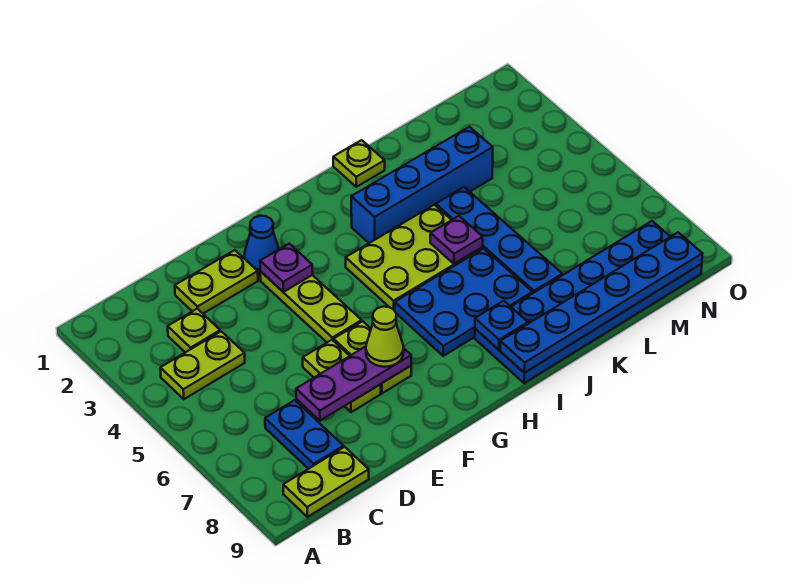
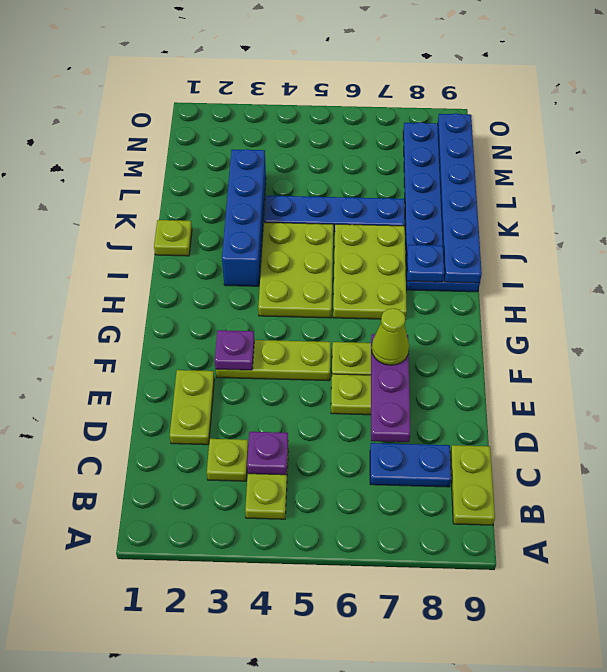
blue cone F2 level 1 -> none
blue plate H6:J7 level 1 -> lime plate H6:J7 level 1
purple plate J5 level 2 -> purple plate C4 level 2

